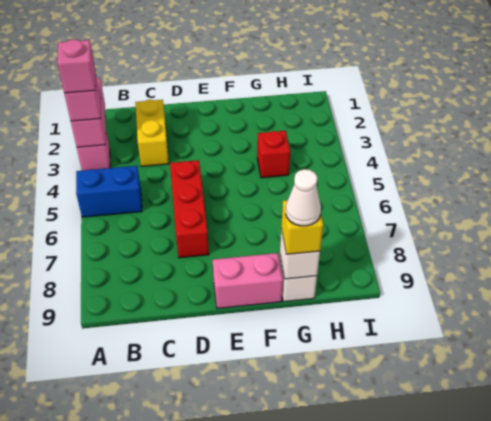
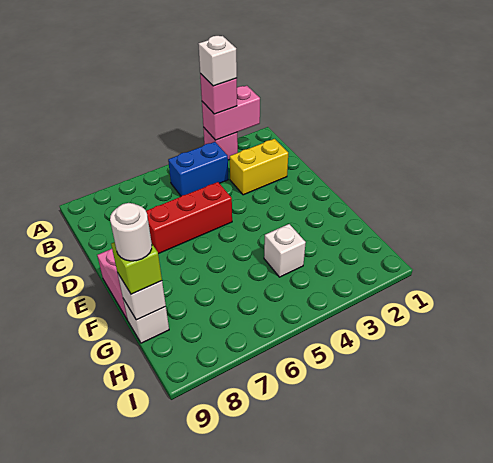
pink brick A3 level 4 -> white brick A3 level 4
blue brick A5:B5 level 1 -> blue brick B4:B5 level 1
red brick G4 level 1 -> white brick G4 level 1
yellow brick G9 level 3 -> lime brick G9 level 3
white cone G9 level 4 -> white round brick G9 level 4

